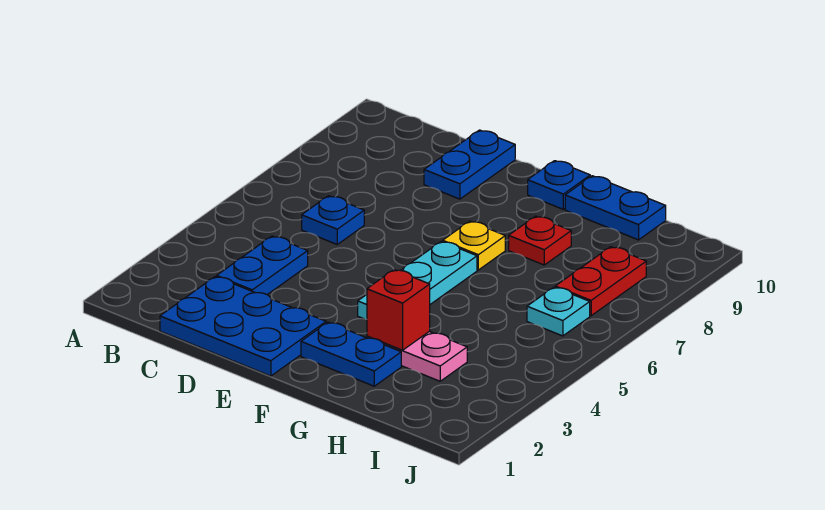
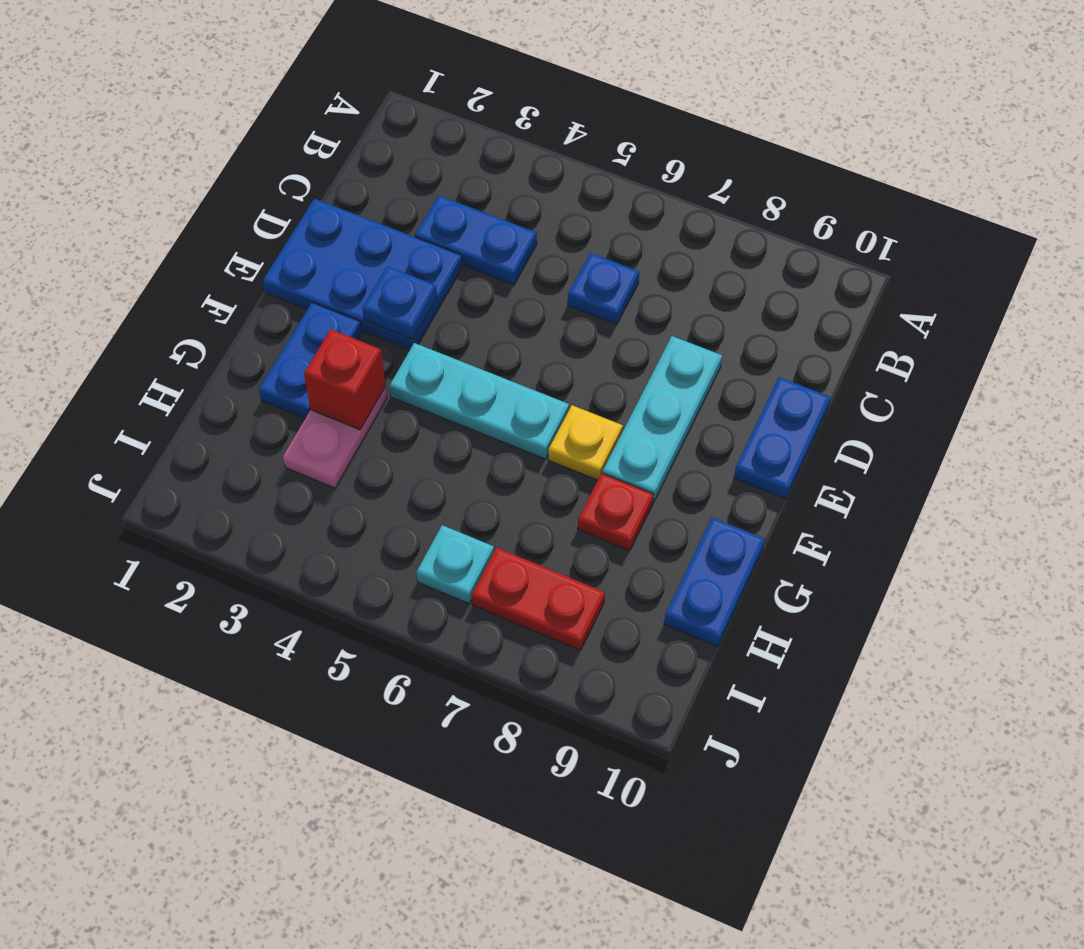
blue plate C1:E2 level 1 -> blue plate D1:E3 level 1
none -> cyan plate D8:F8 level 1
blue plate D9:D10 level 1 -> blue plate D10:E10 level 1
blue plate F10 level 1 -> blue plate E3 level 2

